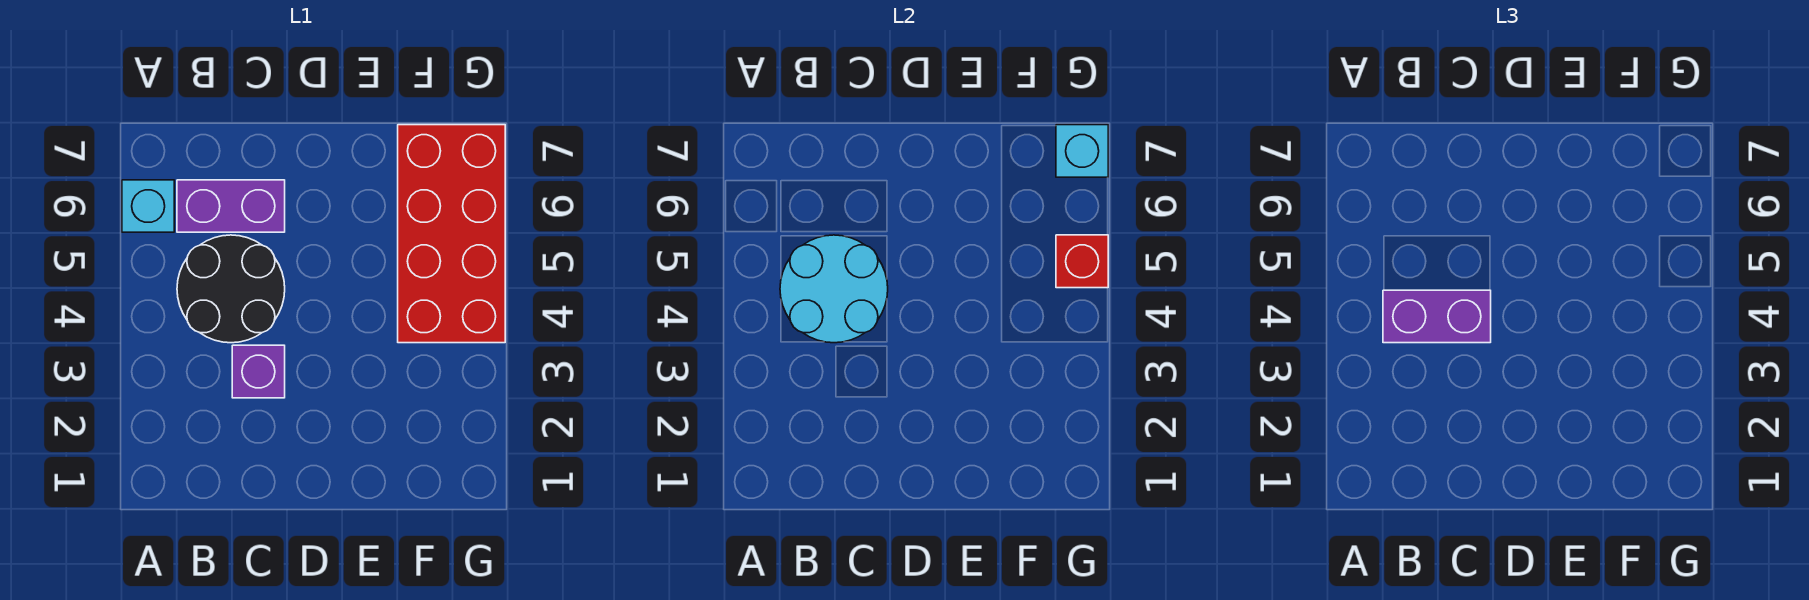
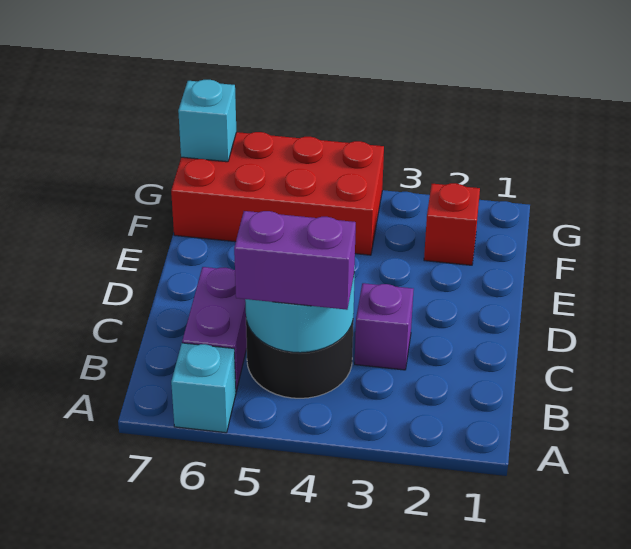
purple brick B4:C4 level 3 -> purple brick B4:B5 level 3
red brick G5 level 2 -> red brick F2 level 1

